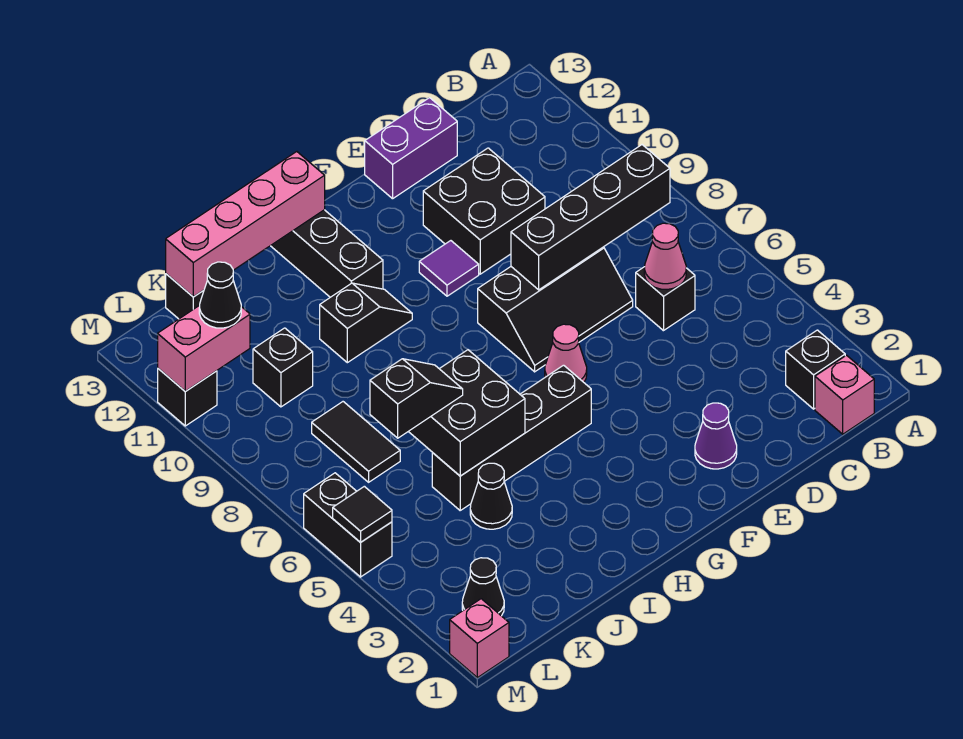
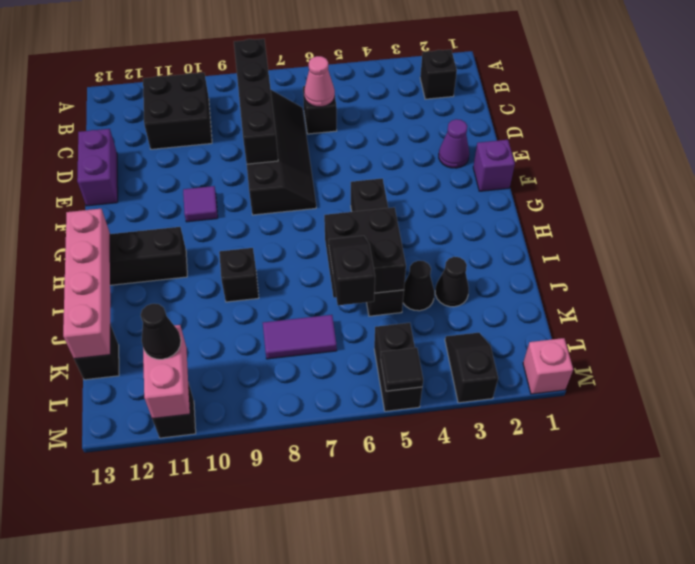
pink brick B1 level 1 -> none
black slope D7:F8 level 1 top 8 -> black slope C7:F8 level 1 top 8
black brick D10:E11 level 1 -> black brick B10:C11 level 1
none -> purple brick F1 level 1
pink cone F6 level 1 -> none
black slope H10:I10 level 1 top I -> black slope L3:M3 level 1 top M
black tile K7:K8 level 1 -> purple tile K7:K8 level 1
black brick K10 level 1 -> black brick I9 level 1
black cone L2 level 1 -> black cone J3 level 1
black brick M5:M6 level 1 -> black brick L5:M5 level 1

